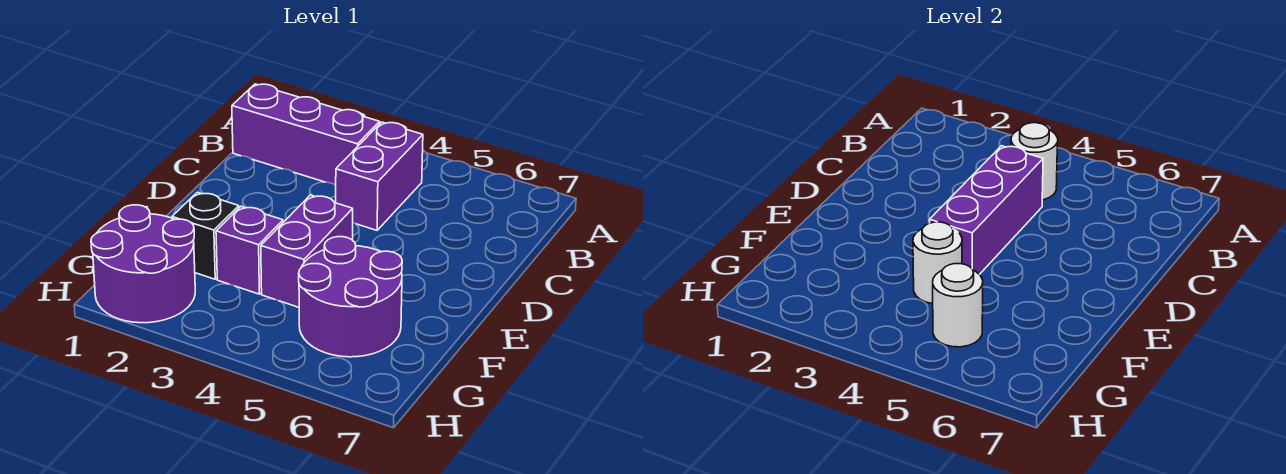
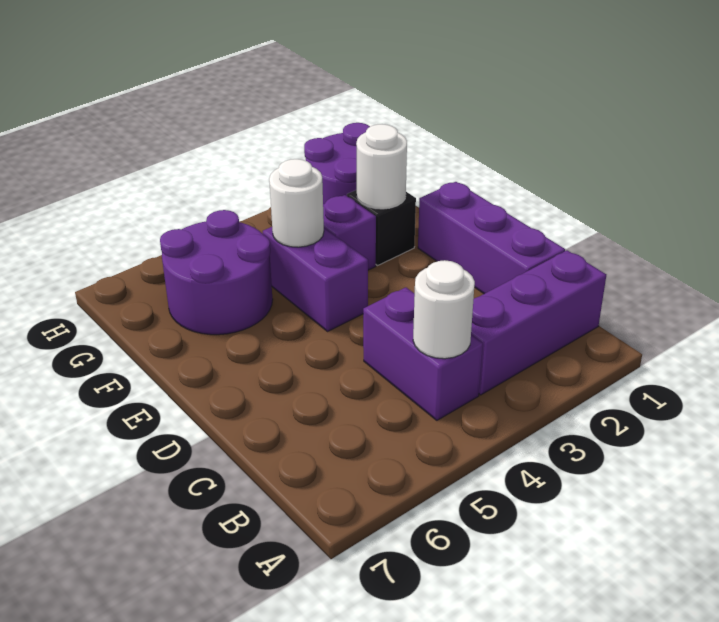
purple brick C4:E4 level 2 -> purple brick C1:E1 level 1
white round brick G5 level 2 -> white round brick F2 level 2

